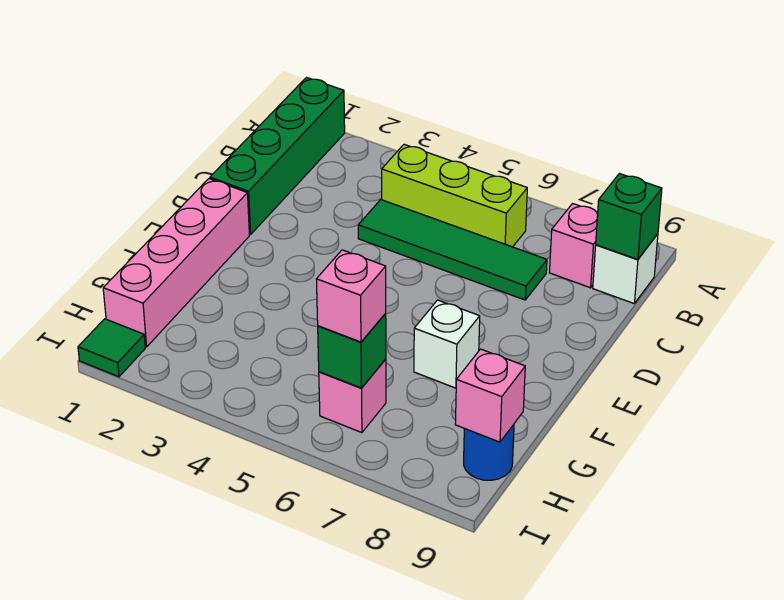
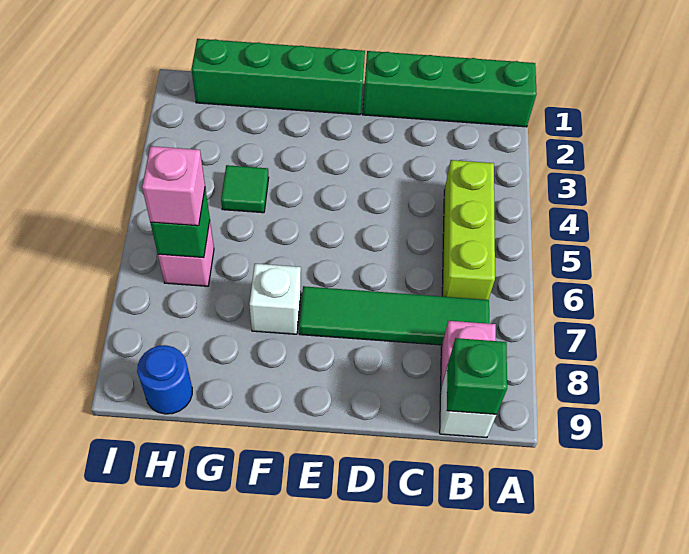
green tile C4:C7 level 1 -> green tile B7:E7 level 1
pink brick E1:H1 level 1 -> green brick E1:H1 level 1
pink brick H9 level 2 -> none
green tile I1 level 1 -> green tile G4 level 1

